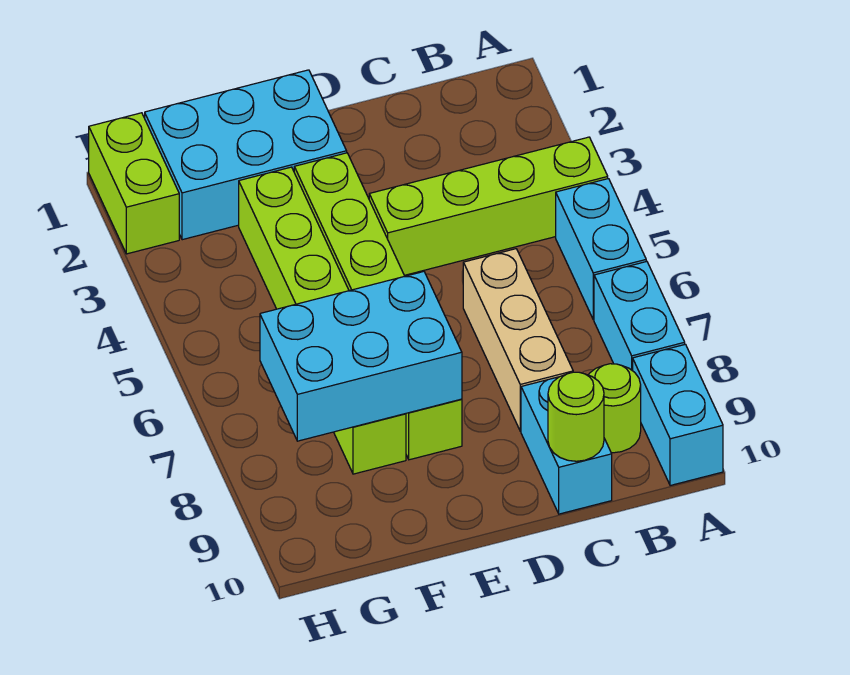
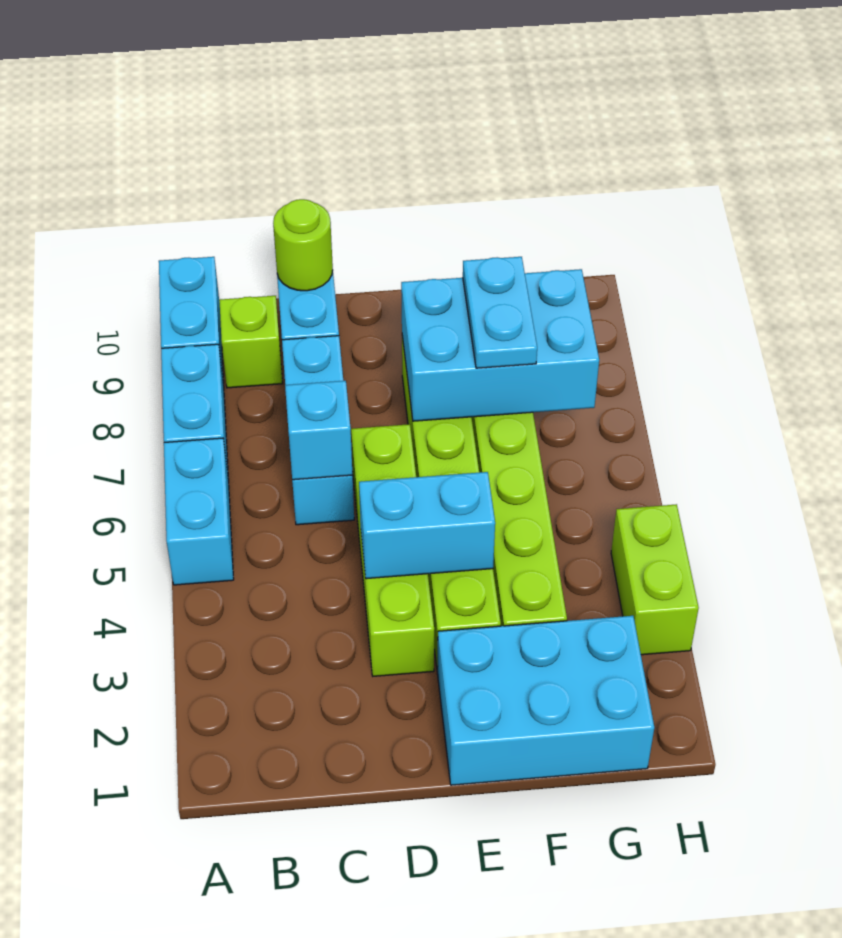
lime brick A4:D4 level 1 -> lime brick D3:D6 level 1
lime round brick B9 level 1 -> lime brick B9 level 1
tan brick C6:C8 level 1 -> cyan brick C6:C8 level 1
none -> cyan brick C6 level 2
none -> cyan brick D4:E4 level 2
none -> cyan plate F7:F8 level 3
lime brick H1:H2 level 1 -> lime brick H3:H4 level 1

